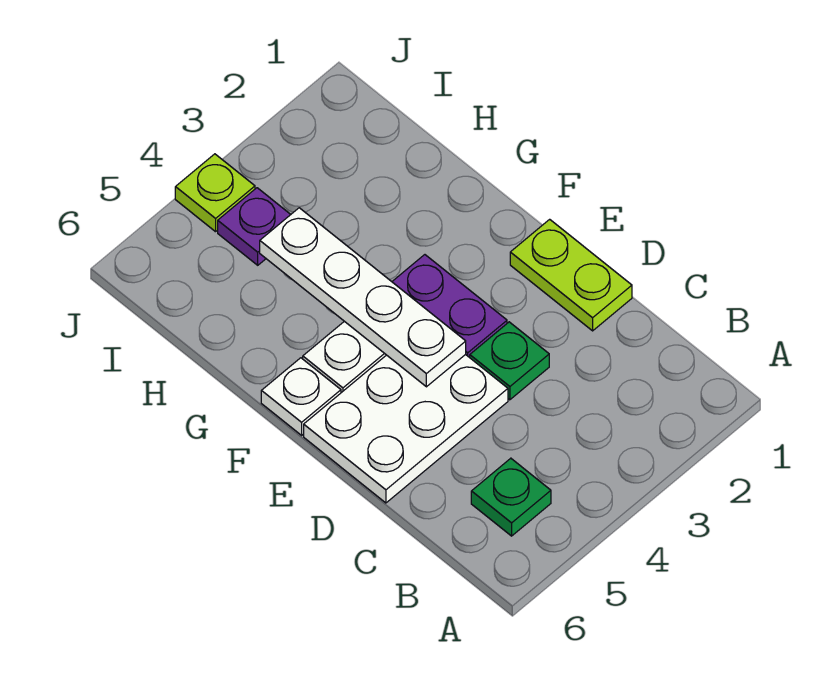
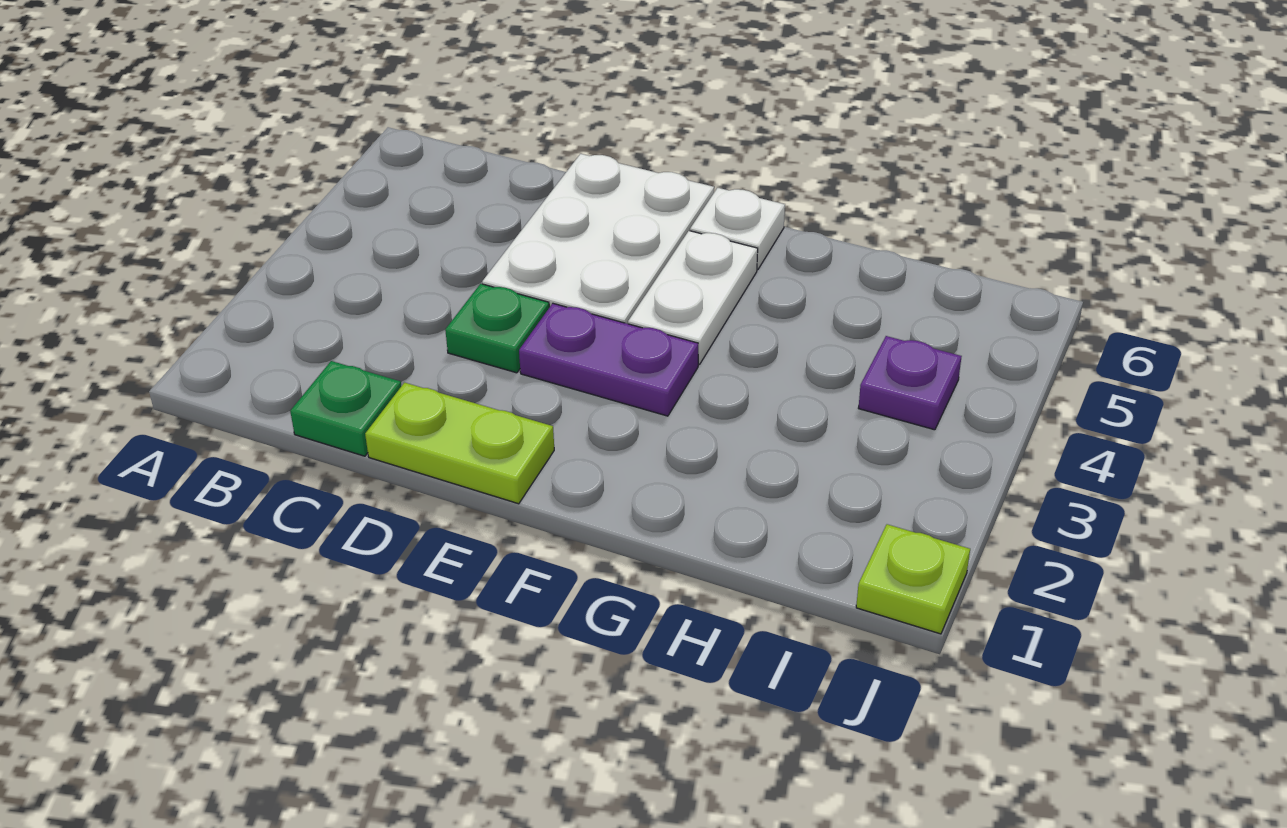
green plate B5 level 1 -> green plate C1 level 1
white plate E4:H4 level 2 -> none
lime plate J4 level 1 -> lime plate J1 level 1

